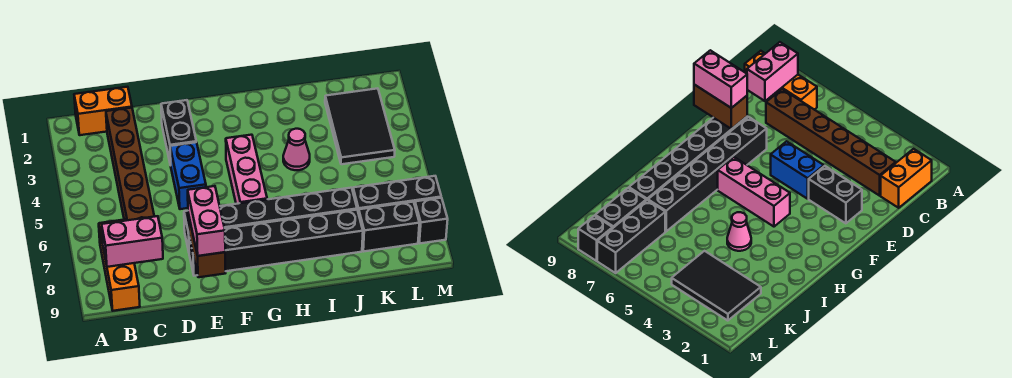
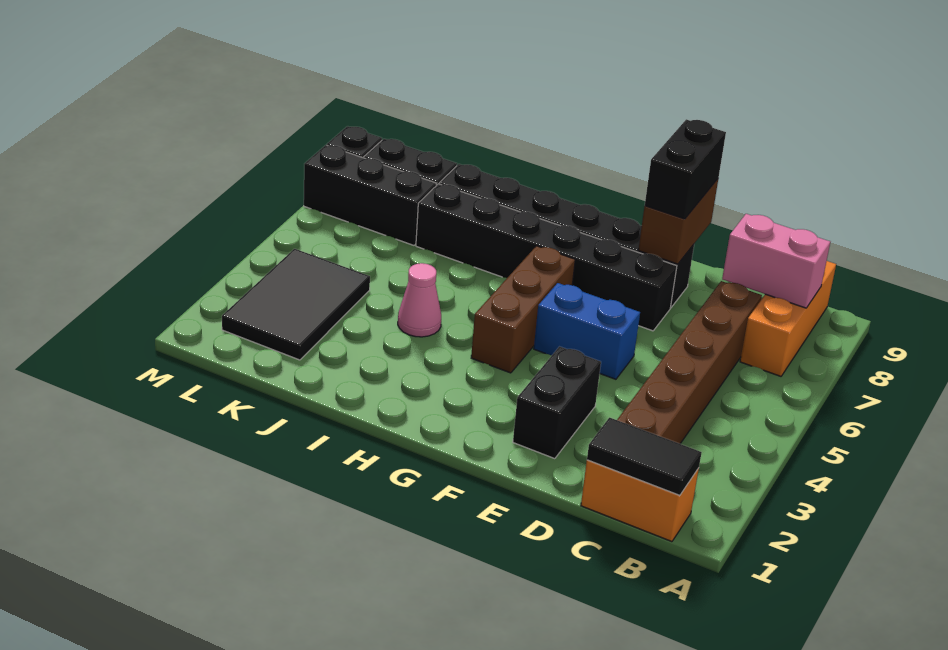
none -> black tile B1:C1 level 2
blue brick E4:E5 level 1 -> blue brick E5:F5 level 1
pink brick E8:E9 level 3 -> black brick E8:E9 level 3
pink brick G4:G6 level 1 -> brown brick G4:G6 level 1

